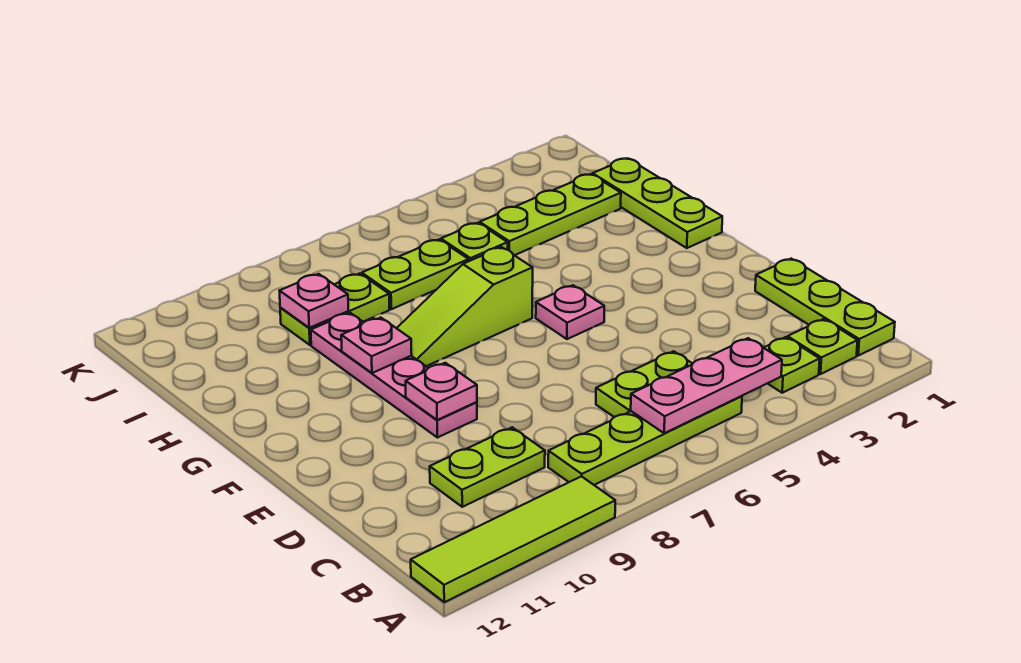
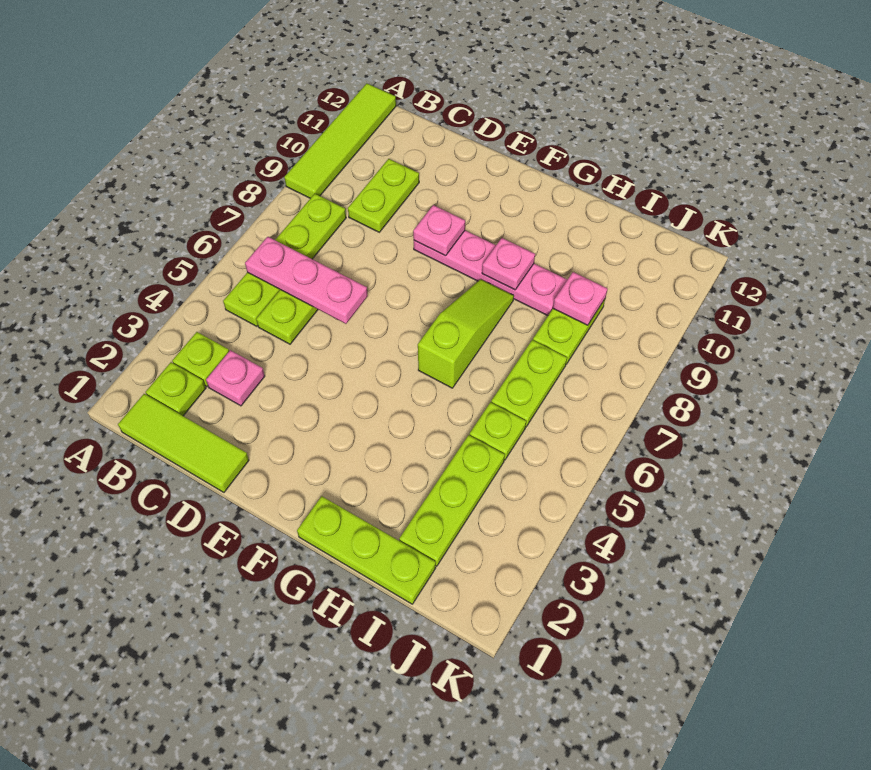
lime plate B1:D1 level 1 -> lime tile B1:D1 level 1
pink plate B4:B6 level 2 -> pink plate B6:D6 level 2
pink plate F5 level 1 -> pink plate C3 level 1

